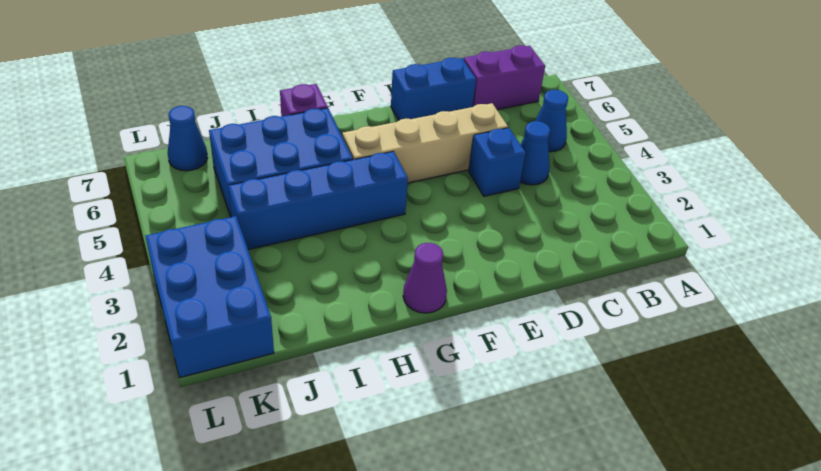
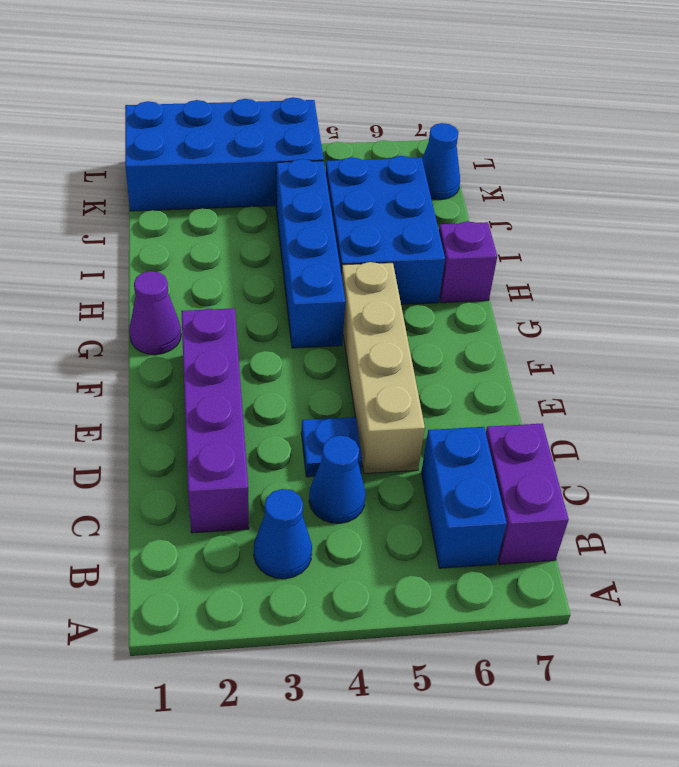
blue cone B5 level 1 -> blue cone B3 level 1
none -> purple brick C2:F2 level 1
blue brick D4 level 1 -> blue plate D4 level 1
blue brick D7:E7 level 1 -> blue brick B6:C6 level 1
blue brick K1:L3 level 1 -> blue brick K1:L4 level 1

